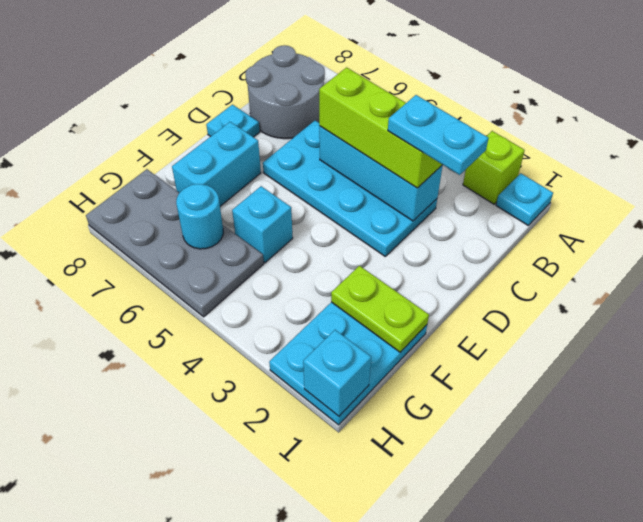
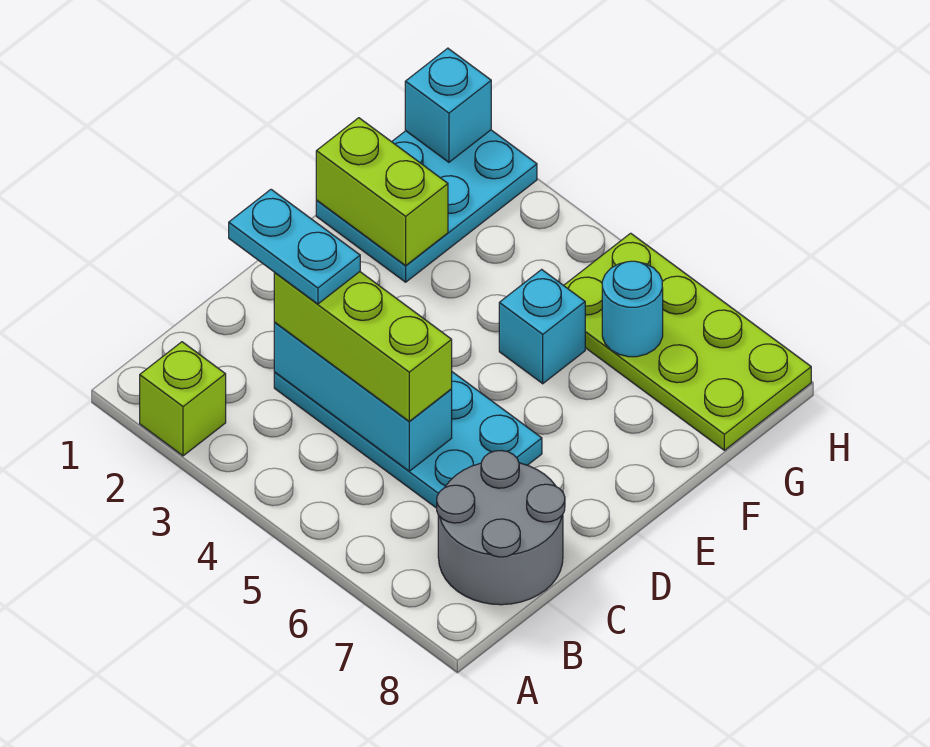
cyan plate A1 level 1 -> none
cyan plate D8 level 1 -> none
cyan brick E7:F7 level 1 -> none
lime plate F1:F2 level 2 -> lime brick F1:F2 level 2
grey plate G5:H8 level 1 -> lime plate G5:H8 level 1

